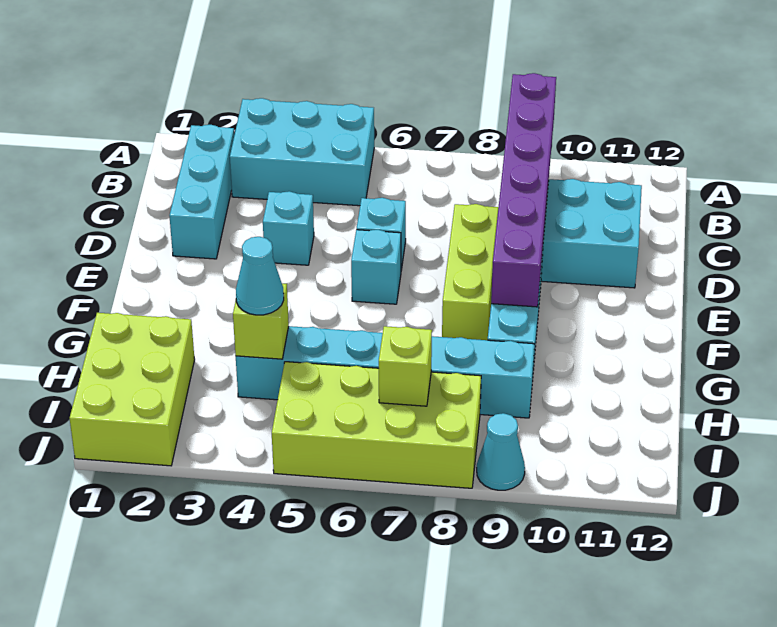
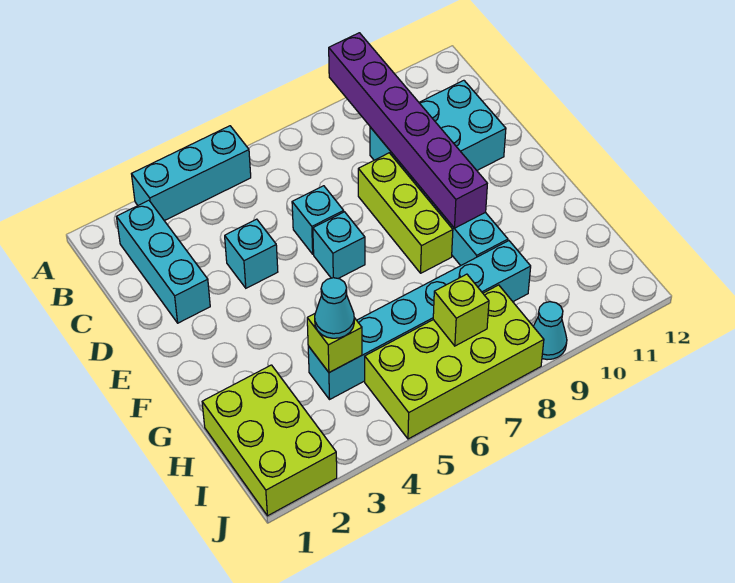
cyan brick A3:B5 level 1 -> cyan brick A3:A5 level 1

